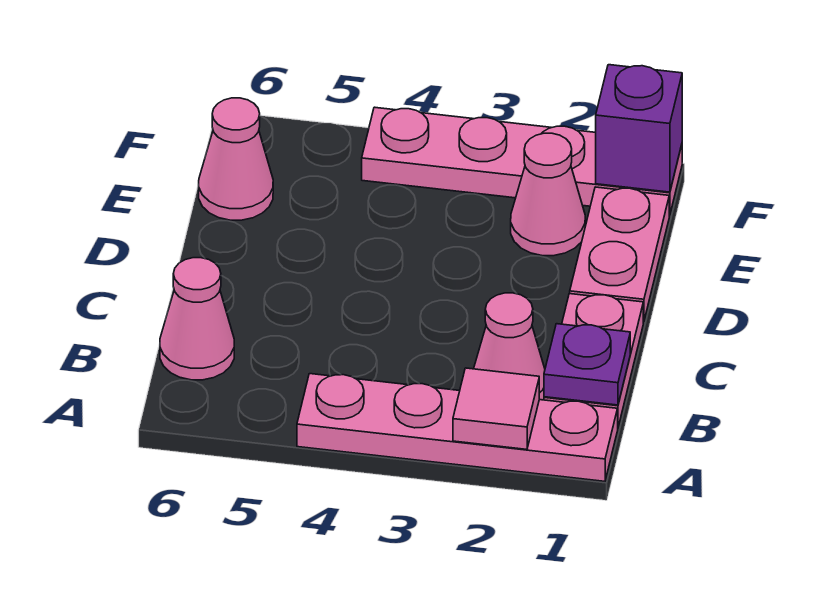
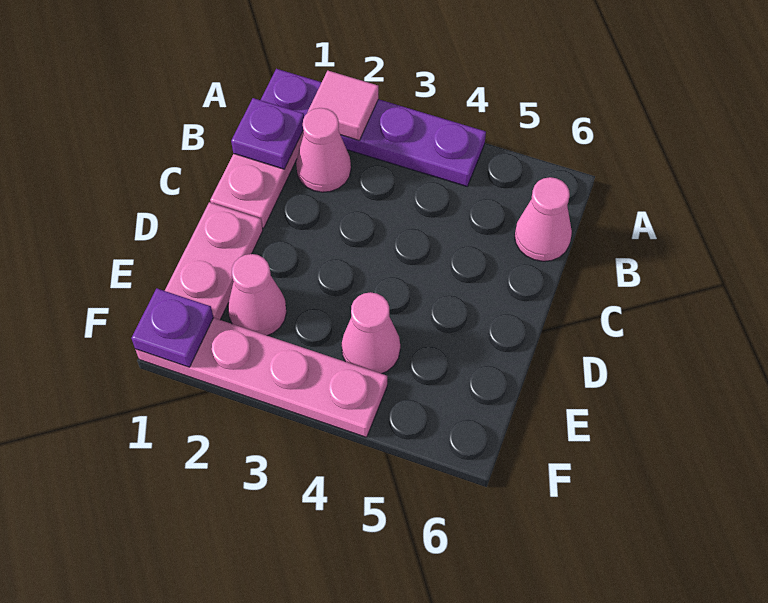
pink plate A1:A4 level 1 -> purple plate A1:A4 level 1
pink cone E6 level 1 -> pink cone E4 level 1
purple brick F1 level 2 -> purple plate F1 level 2

